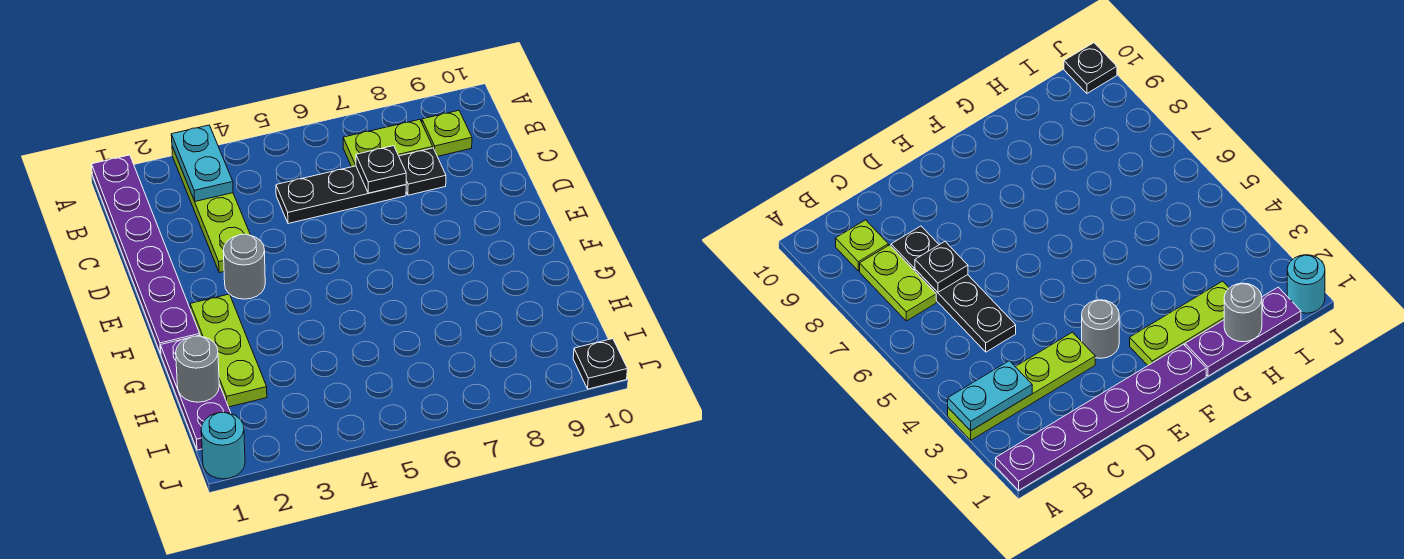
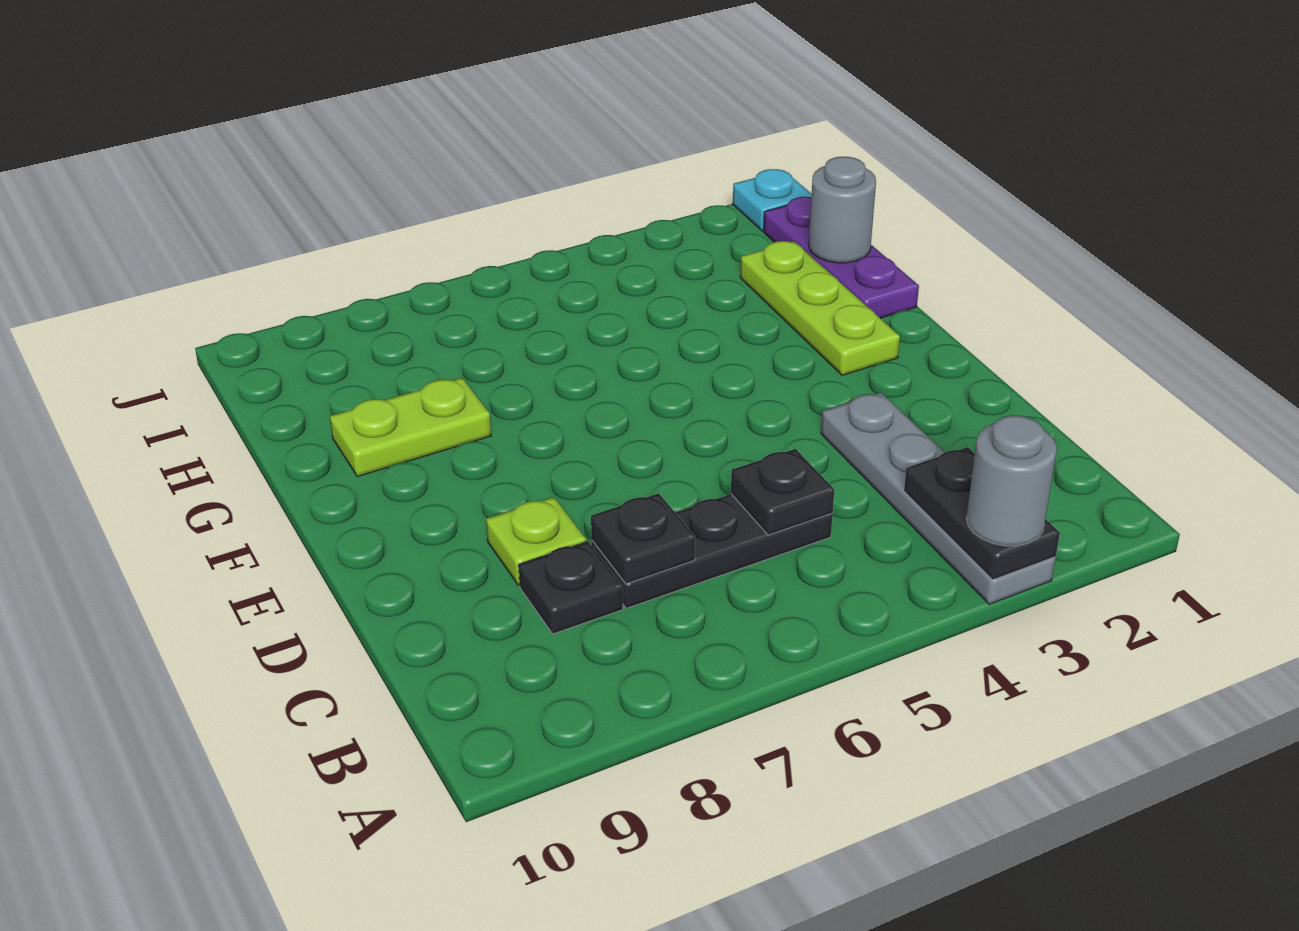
purple plate A1:F1 level 1 -> none
lime plate A3:D3 level 1 -> grey plate A3:D3 level 1
cyan plate A3:B3 level 2 -> black plate A3:B3 level 2
lime plate B7:B8 level 1 -> lime plate G8:G9 level 1
lime plate B9 level 1 -> lime plate D8 level 1
grey round brick E3 level 1 -> grey round brick A3 level 3
cyan round brick J1 level 1 -> cyan plate J1 level 1
black plate J10 level 1 -> black plate C5 level 2

